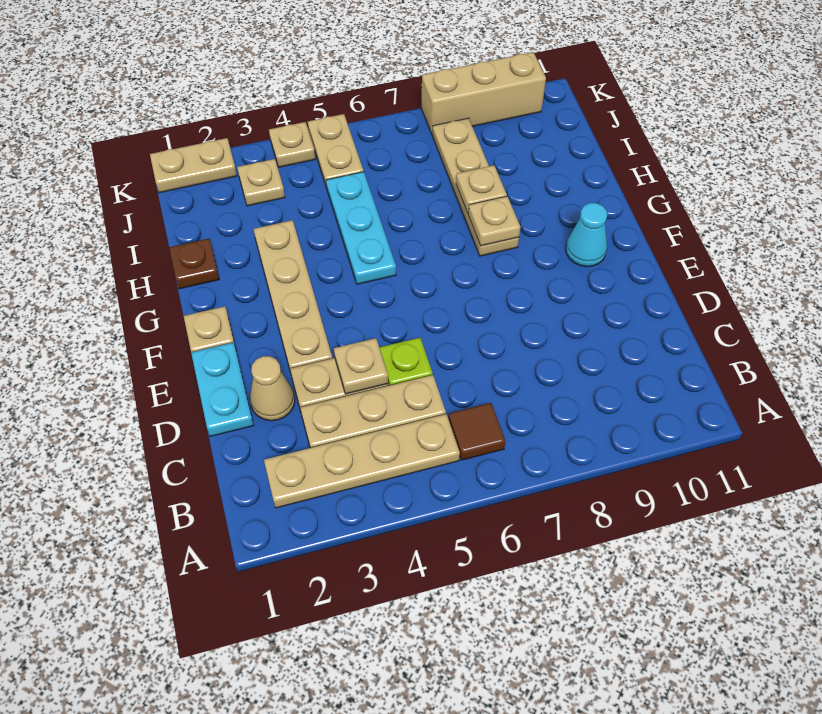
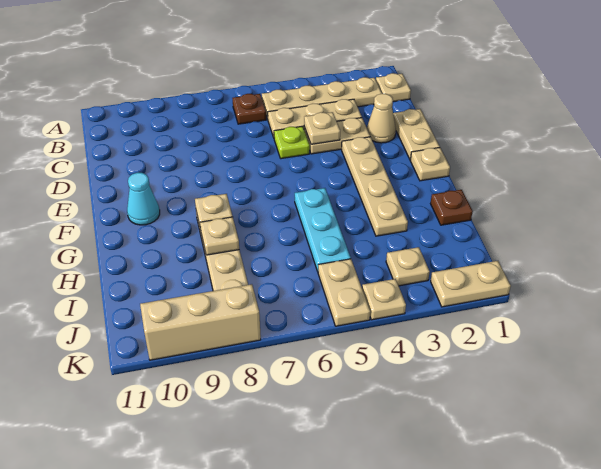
none -> tan plate B1 level 1
brown tile B6 level 1 -> brown plate B6 level 1
cyan plate D1:E1 level 1 -> tan plate D1:E1 level 1

